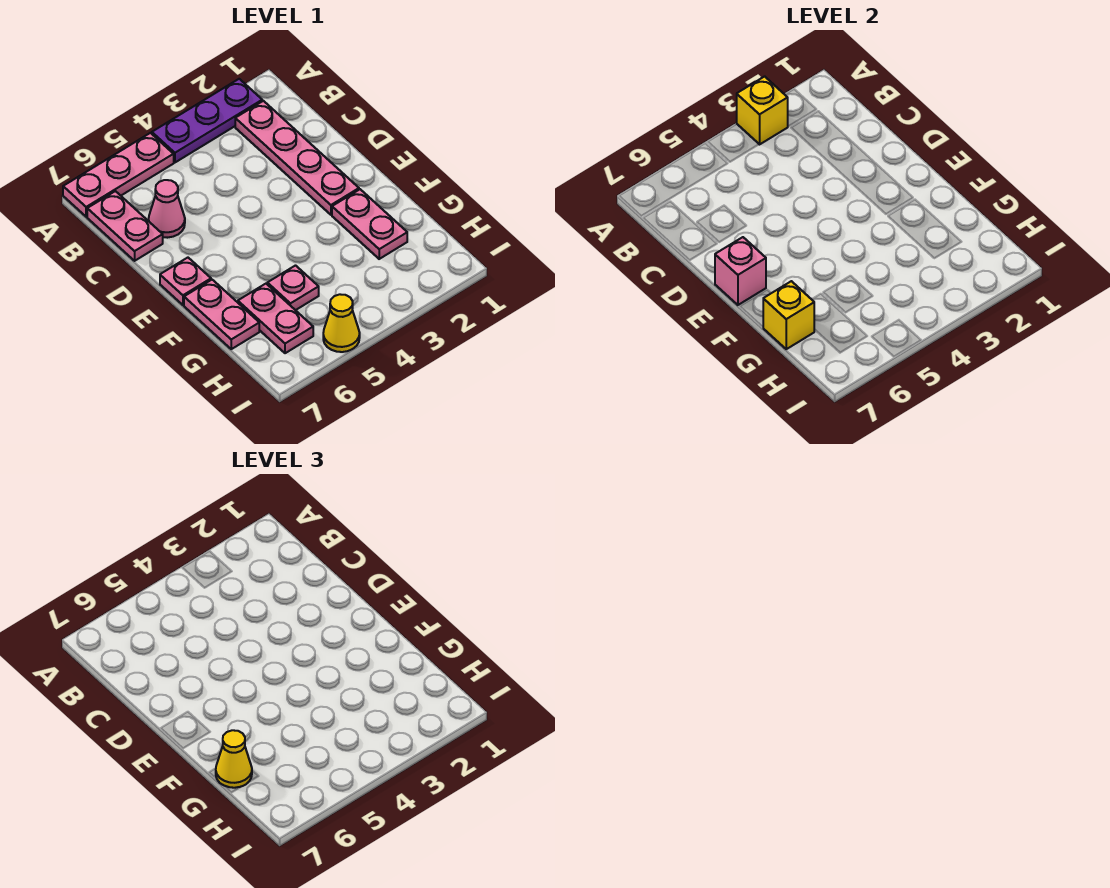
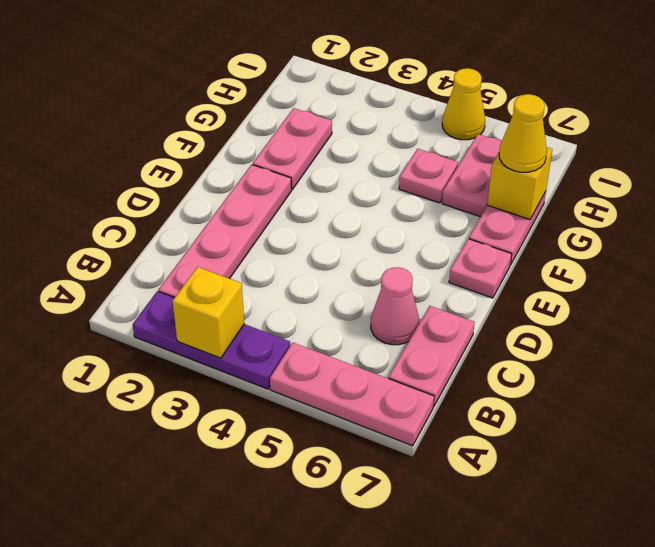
pink brick E7 level 2 -> none

